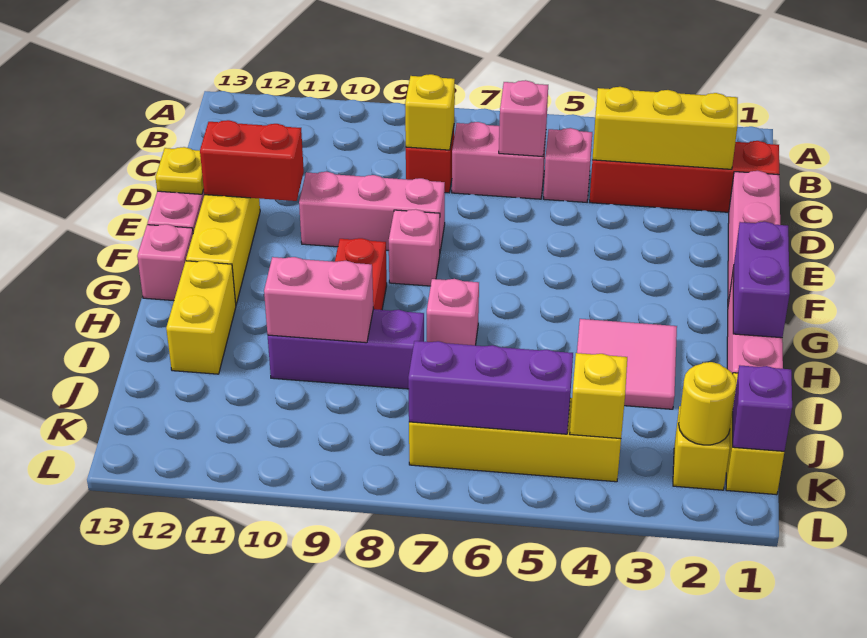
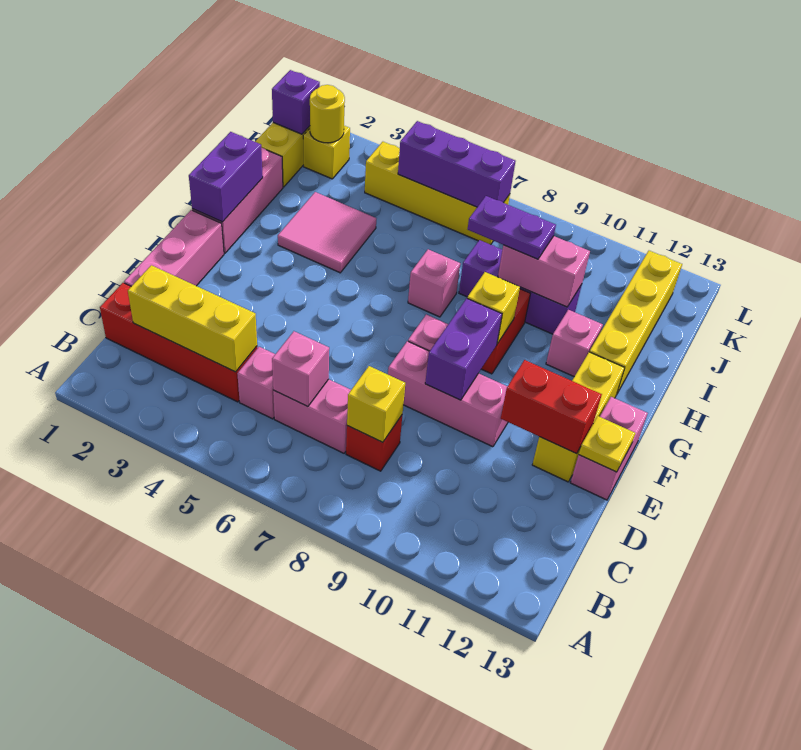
none -> purple brick E9:F9 level 2
pink brick G13 level 1 -> pink brick H11 level 1
yellow brick H12:I12 level 1 -> yellow brick H12:K12 level 1
none -> purple plate I8:I9 level 3
yellow brick K4 level 2 -> yellow brick G9 level 2

